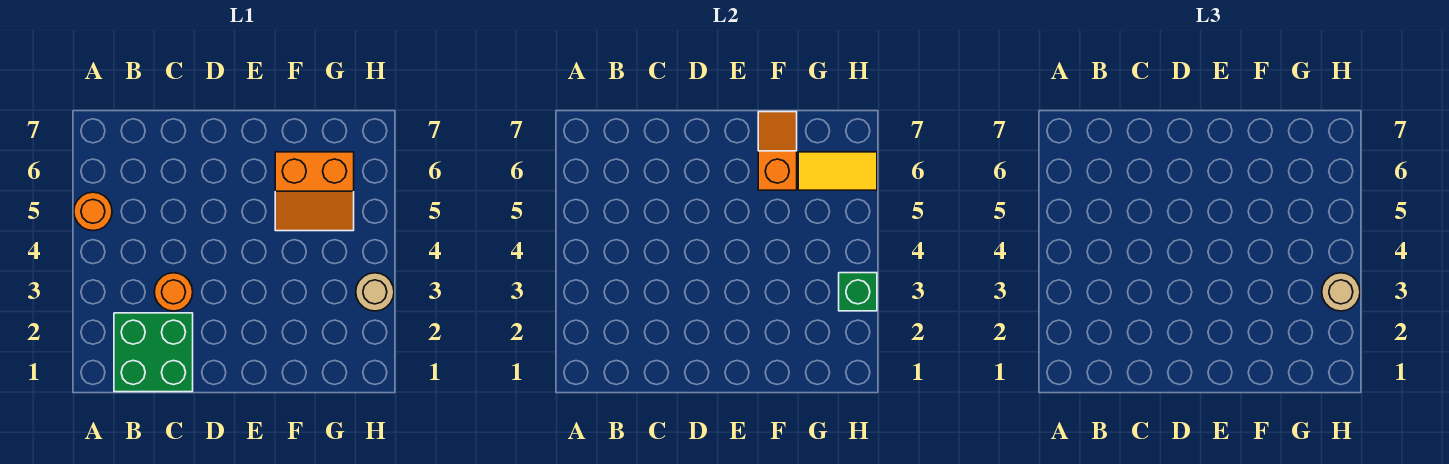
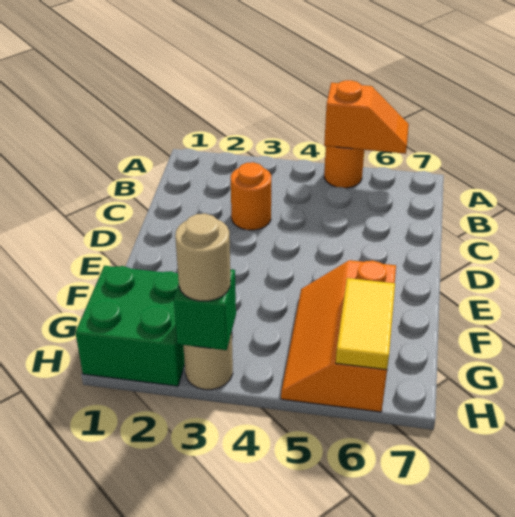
green brick B1:C2 level 1 -> green brick G1:H2 level 1
orange slope F5:G6 level 1 top 6 -> orange slope F5:H6 level 1 top 6
orange slope F6:F7 level 2 top 6 -> orange slope A5:A6 level 2 top 5

